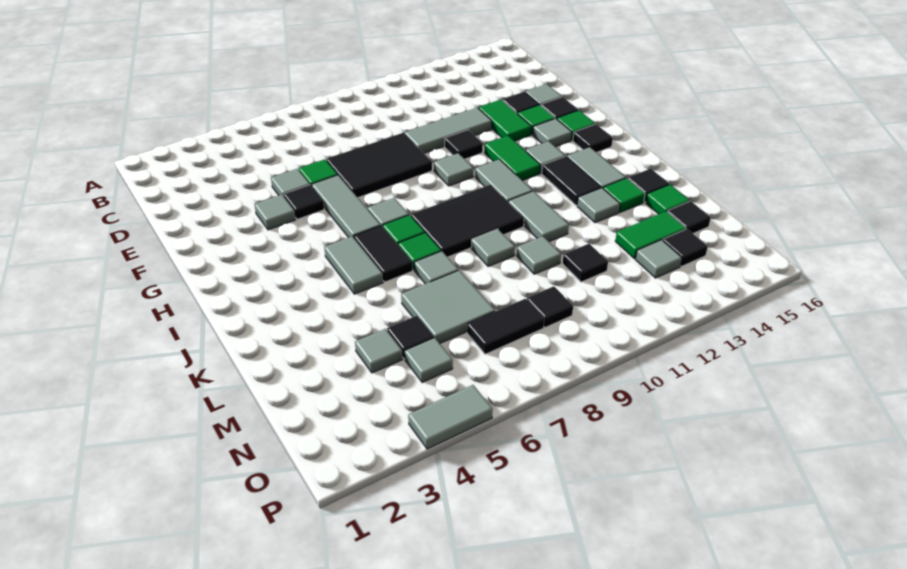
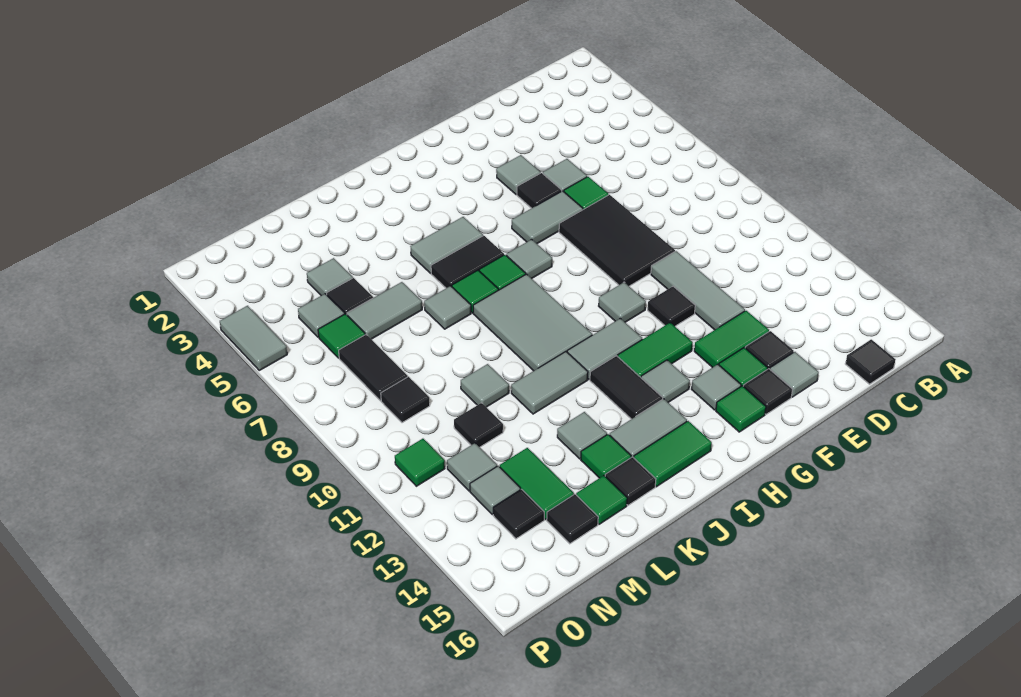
grey tile F6:H6 level 1 -> grey tile F6:G6 level 1
black tile H15 level 1 -> black tile C16 level 1
black tile I8:J10 level 1 -> grey tile I8:J10 level 1
black tile I13:J13 level 1 -> black tile I12:I13 level 1
none -> green tile I15:J15 level 1
grey tile K9 level 1 -> grey tile N12 level 1
grey tile L6:M7 level 1 -> grey tile L6:M6 level 1
none -> green tile N6 level 1
none -> green tile O11 level 1

